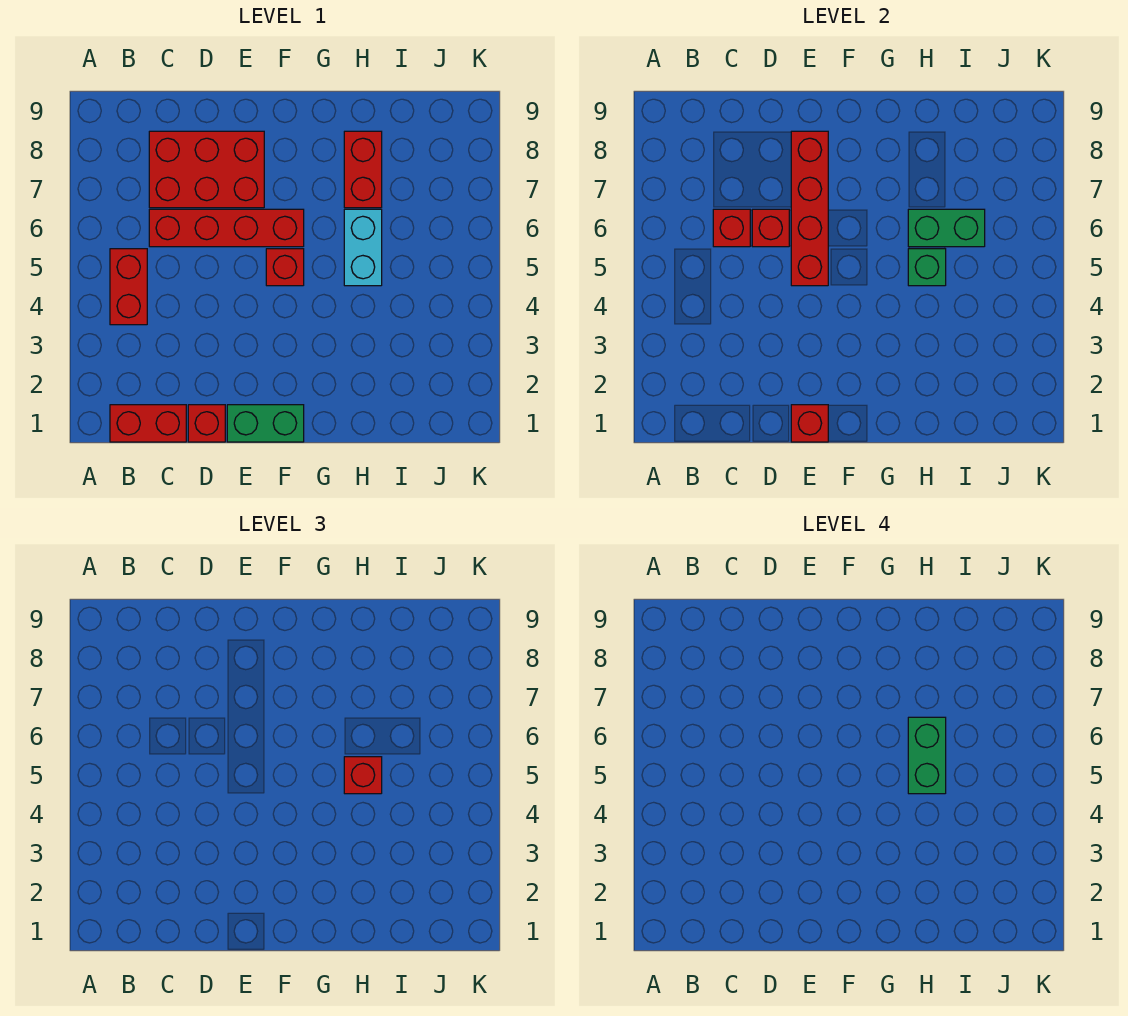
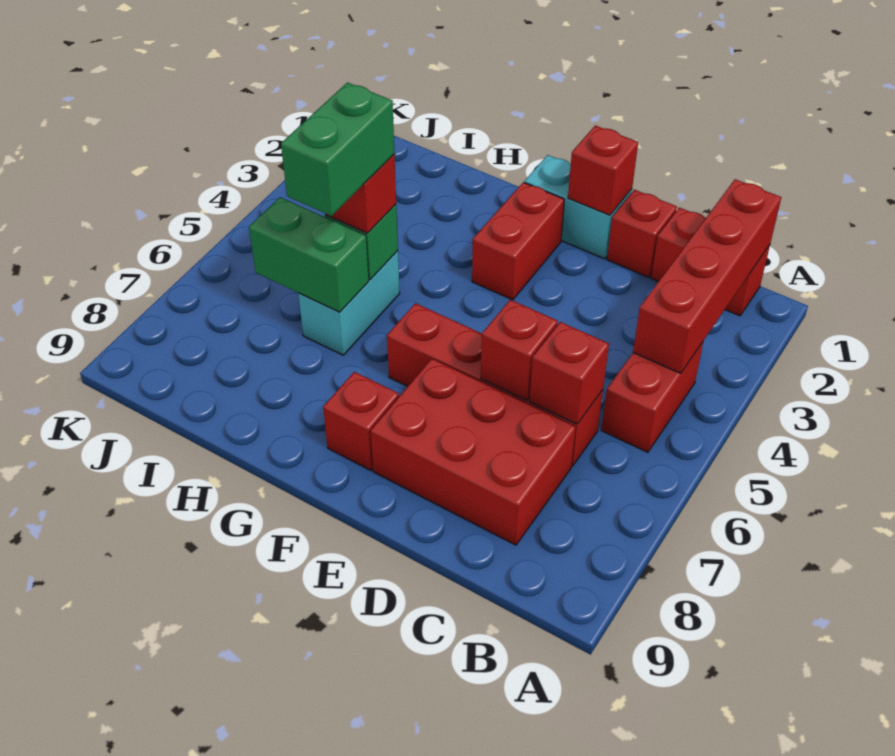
green brick E1:F1 level 1 -> cyan brick E1:F1 level 1
red brick E5:E8 level 2 -> red brick B1:B4 level 2
red brick F5 level 1 -> red brick F8 level 1
red brick H7:H8 level 1 -> red brick F2:F3 level 1

